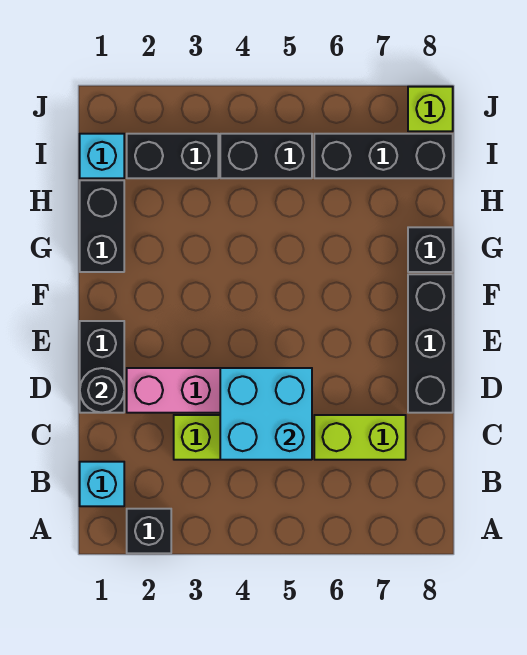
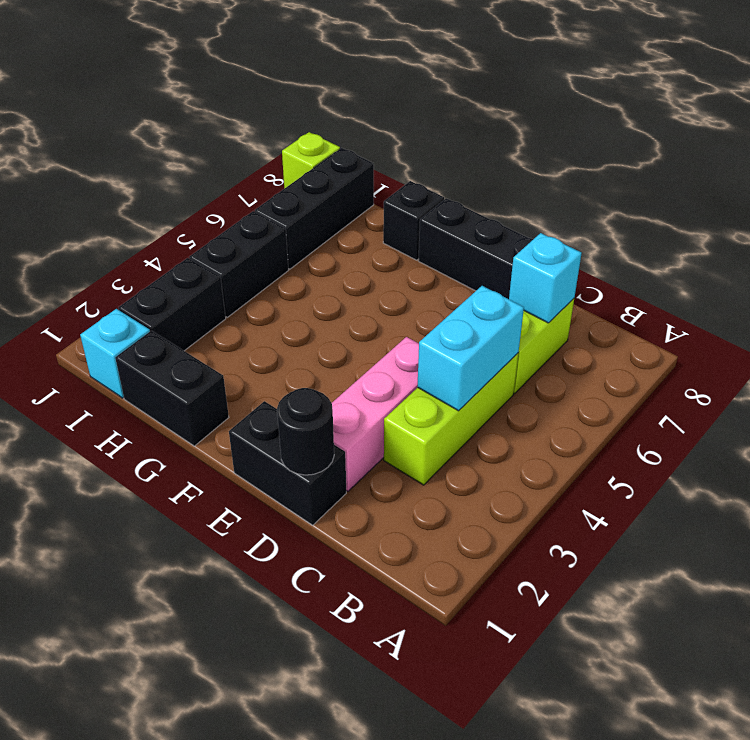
black brick A2 level 1 -> none
cyan brick B1 level 1 -> cyan brick C7 level 2
cyan brick C4:D5 level 2 -> cyan brick C4:C5 level 2

